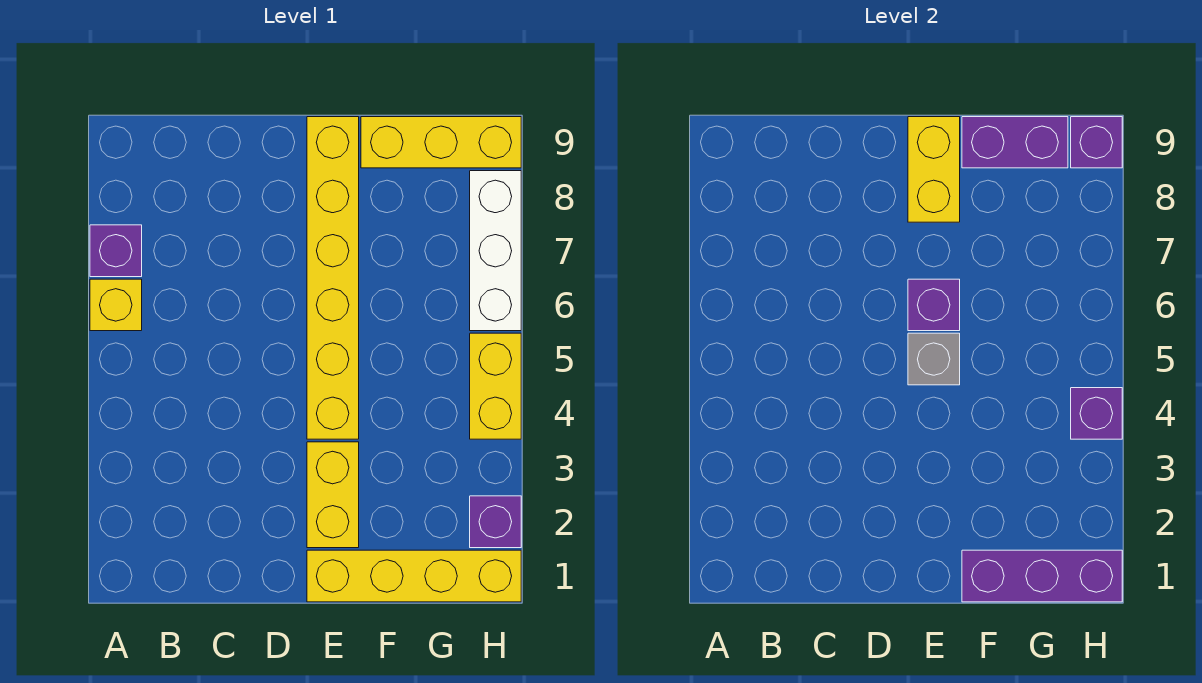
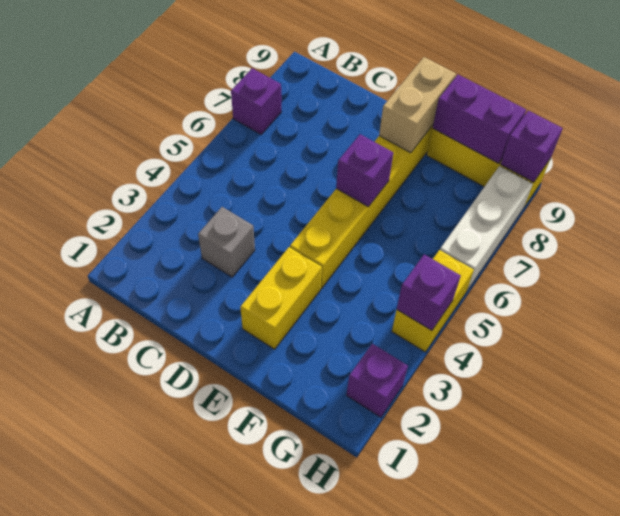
yellow brick A6 level 1 -> none
yellow brick E1:H1 level 1 -> none
grey brick E5 level 2 -> grey brick C3 level 1
yellow brick E8:E9 level 2 -> tan brick E8:E9 level 2
purple brick F1:H1 level 2 -> none

